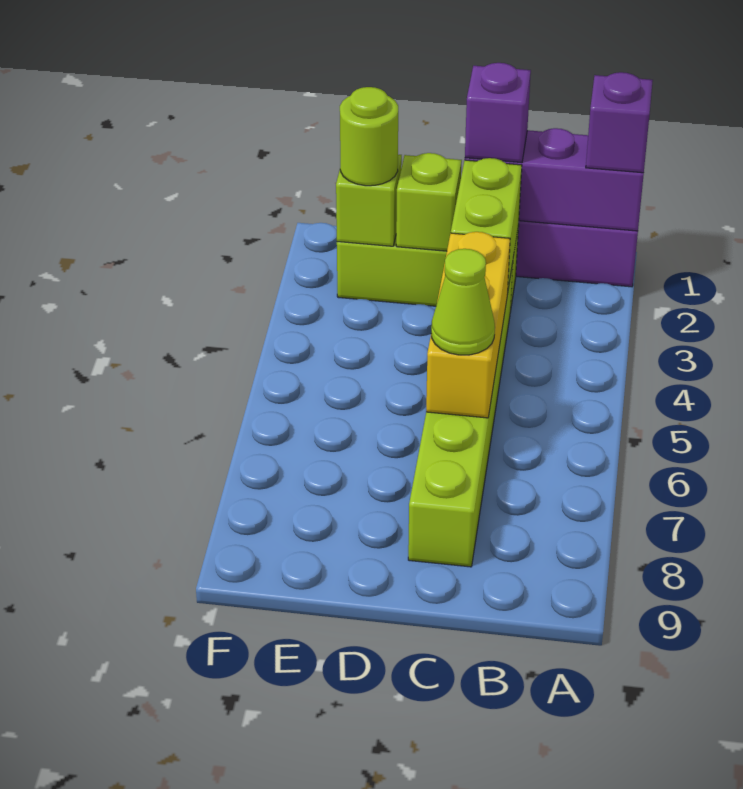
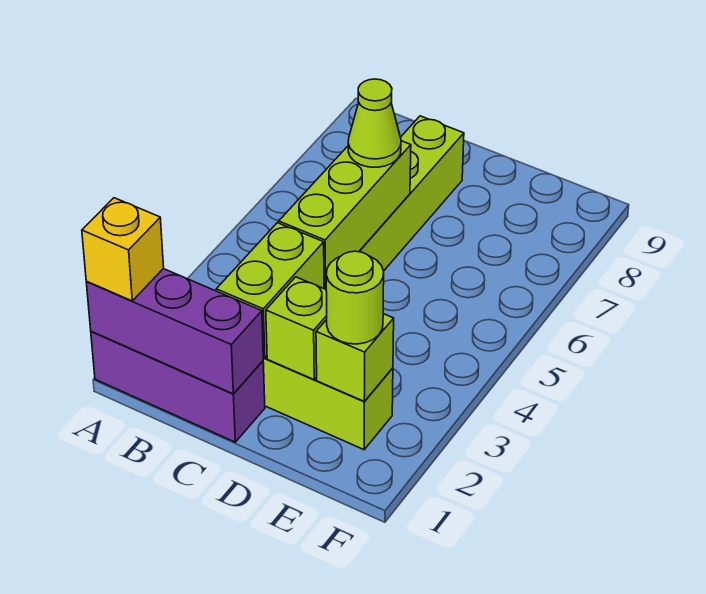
purple brick A1 level 3 -> yellow brick A1 level 3
purple brick C1 level 3 -> none
yellow brick C4:C6 level 2 -> lime brick C4:C6 level 2

